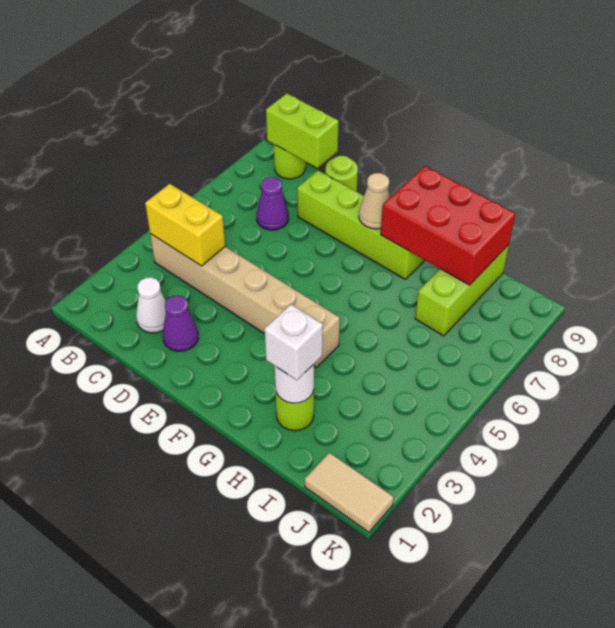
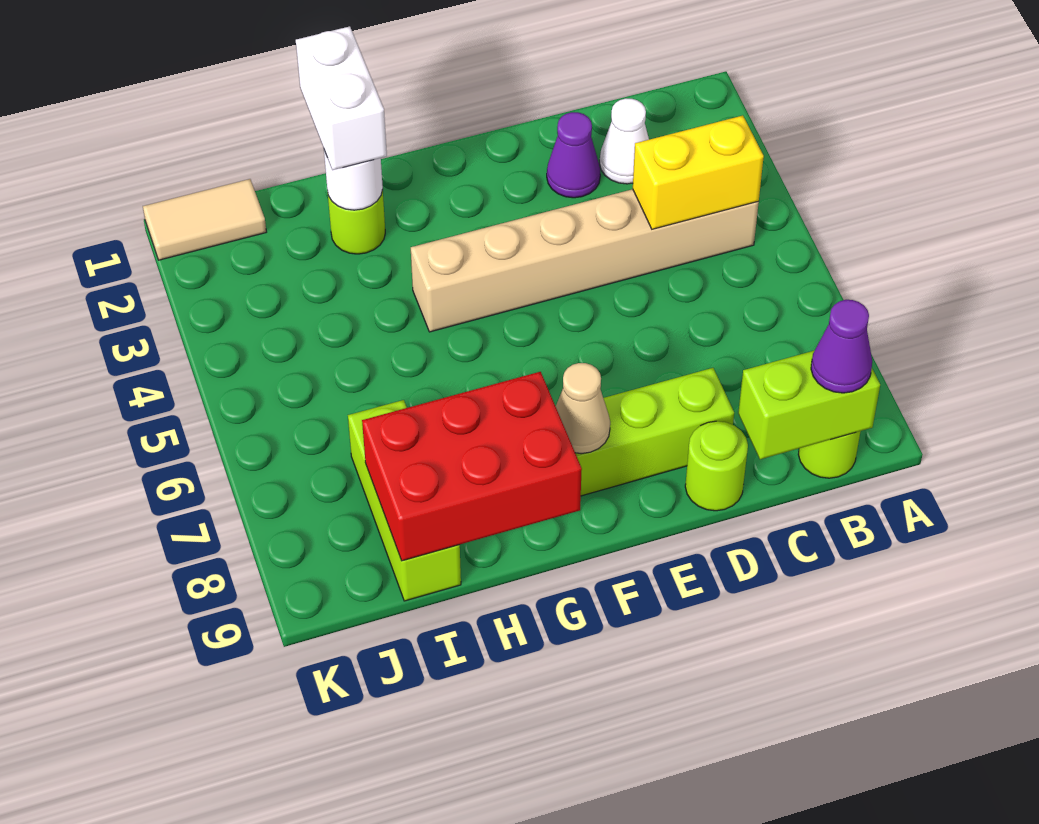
purple cone C7 level 1 -> purple cone B9 level 3
white brick H2 level 3 -> white brick H1:H2 level 3

